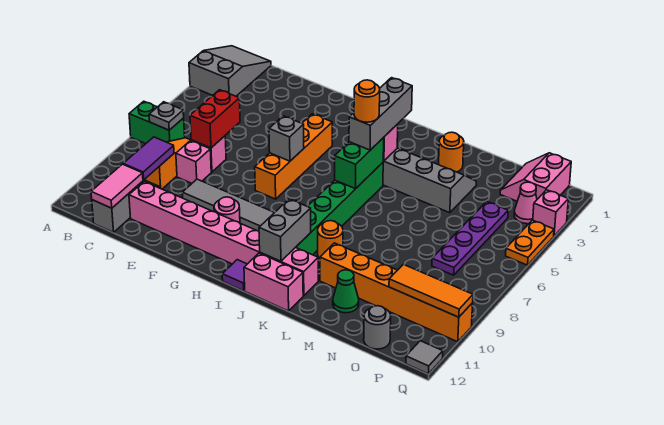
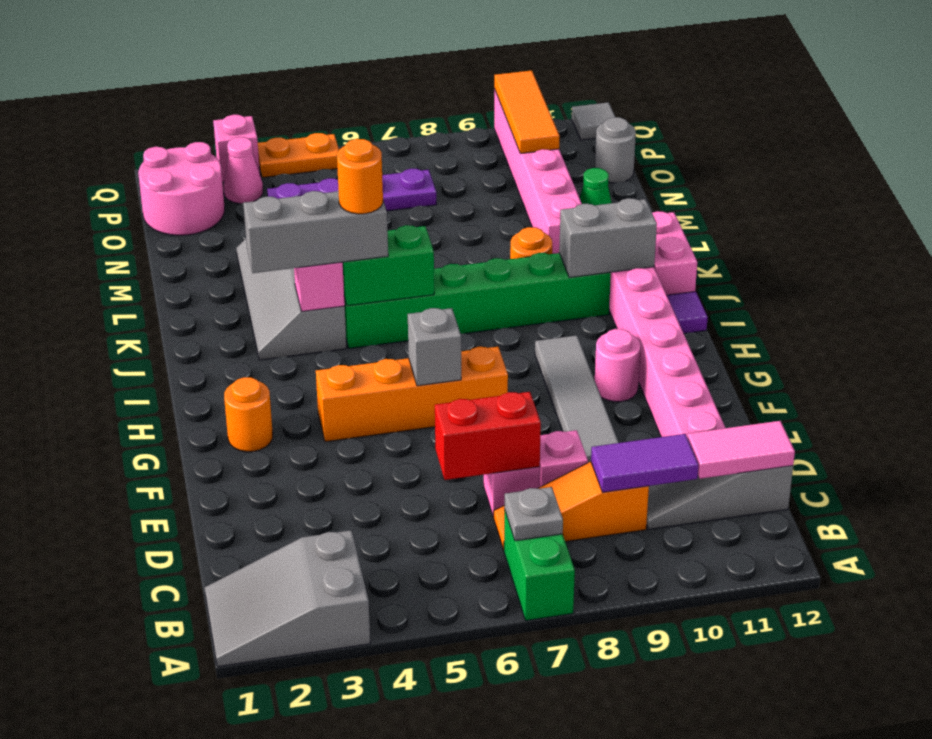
orange round brick L2 level 1 -> orange round brick G2 level 1
orange brick L10:Q10 level 1 -> pink brick L10:Q10 level 1
pink slope O1:P2 level 1 top P -> pink round brick O1:P2 level 1

